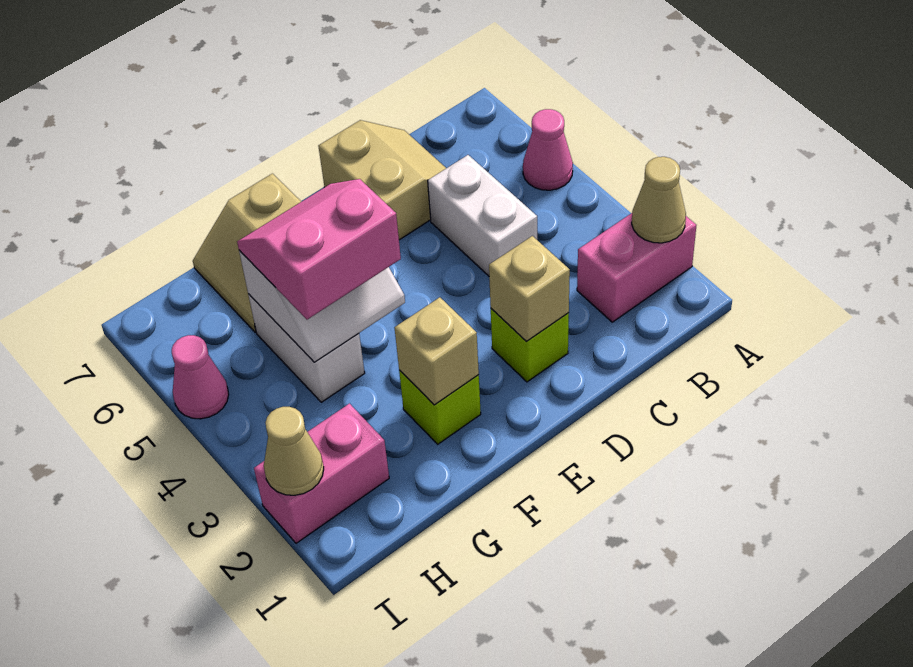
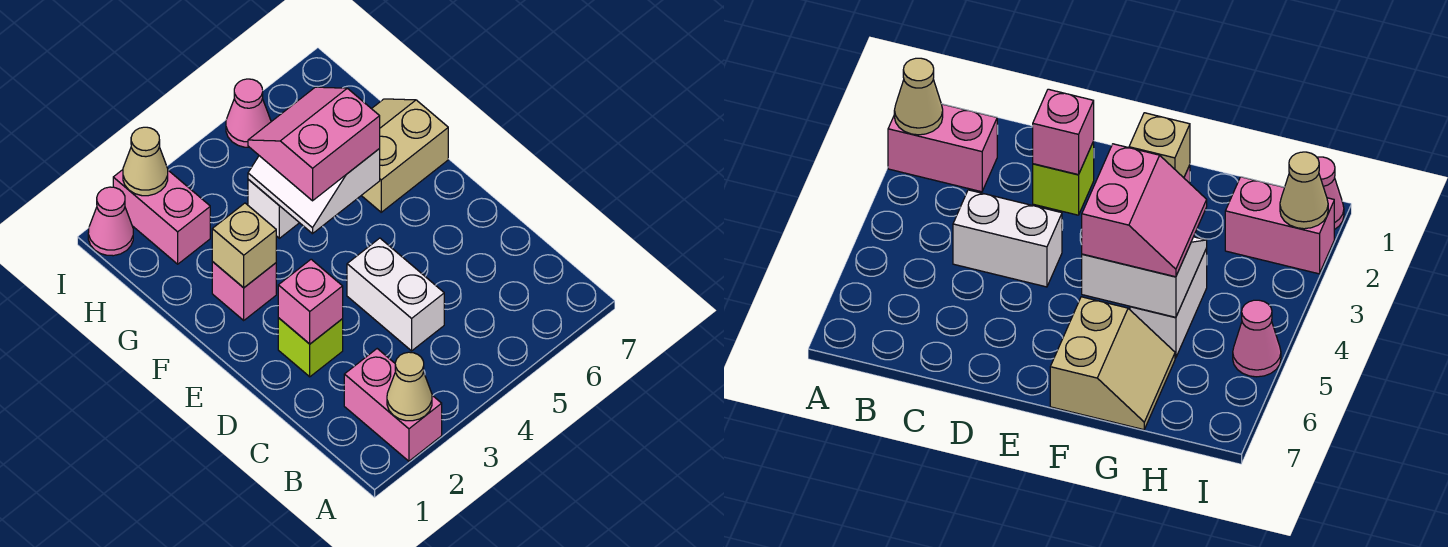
pink cone A5 level 1 -> pink cone I1 level 1
white brick C4:C5 level 1 -> white brick C4:D4 level 1
tan slope C6:D7 level 1 top D -> none
tan brick D2 level 2 -> pink brick D2 level 2
lime brick F2 level 1 -> pink brick F2 level 1
pink slope F4:G5 level 3 top 4 -> pink slope F4:G5 level 3 top F

